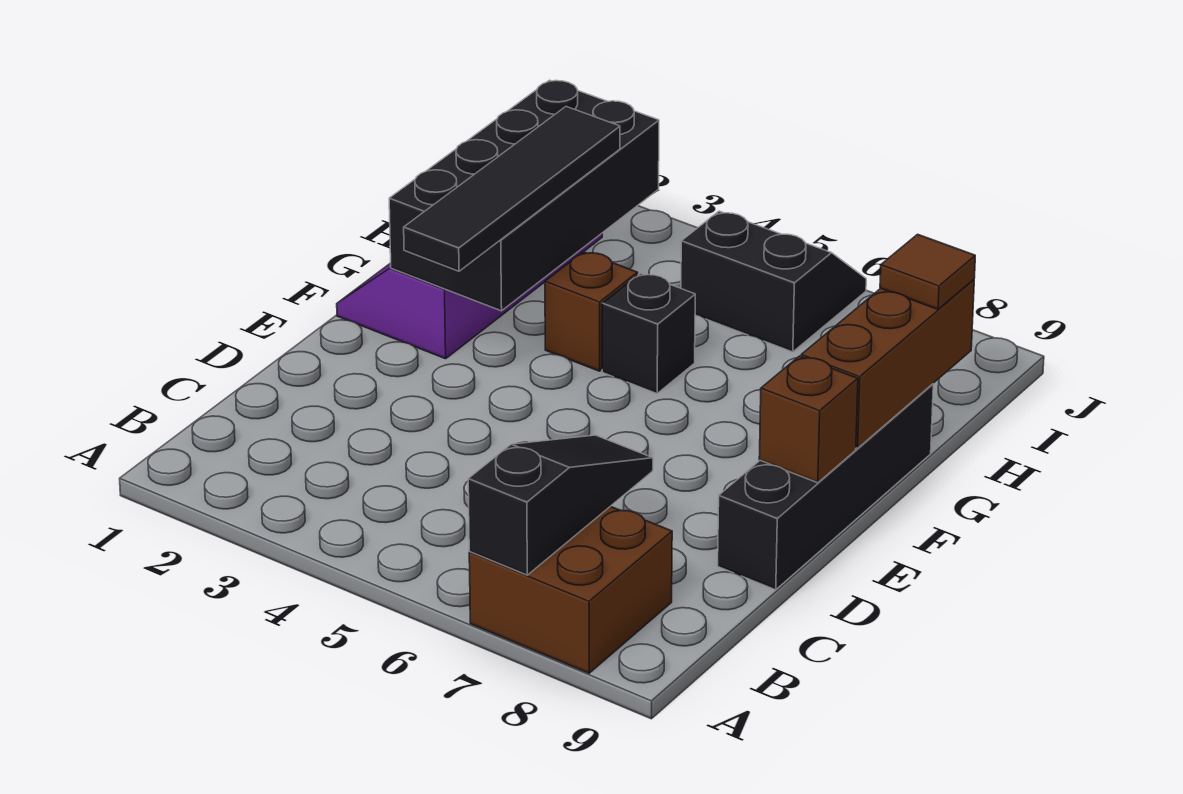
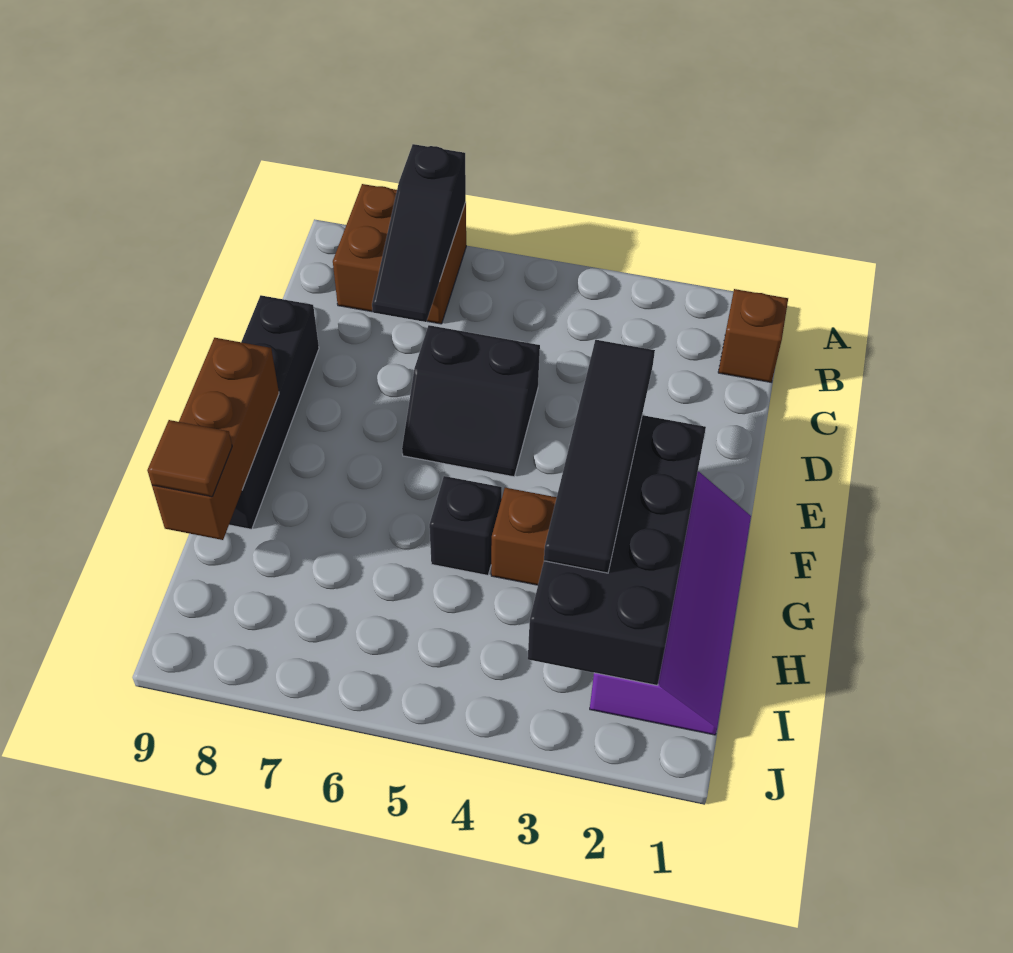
brown brick E9 level 2 -> brown brick B1 level 1
black slope I5:J6 level 1 top I -> black slope D5:E6 level 1 top D

